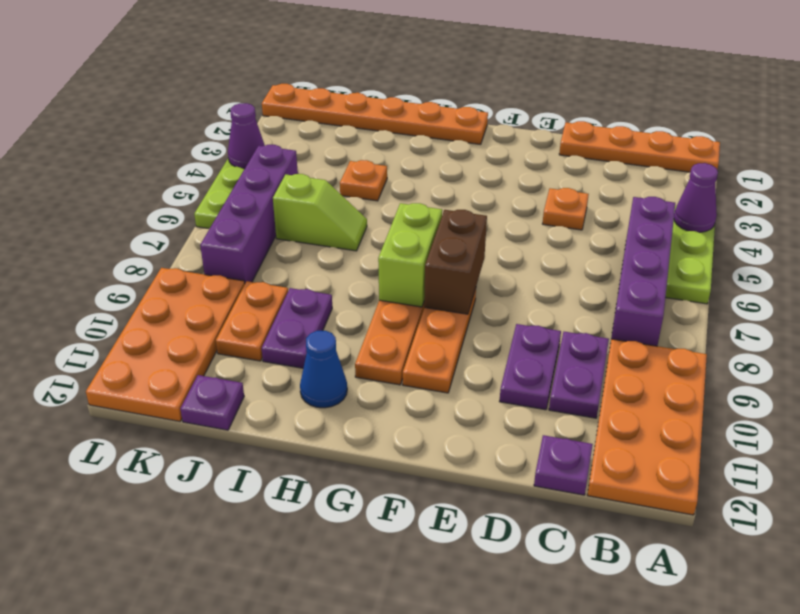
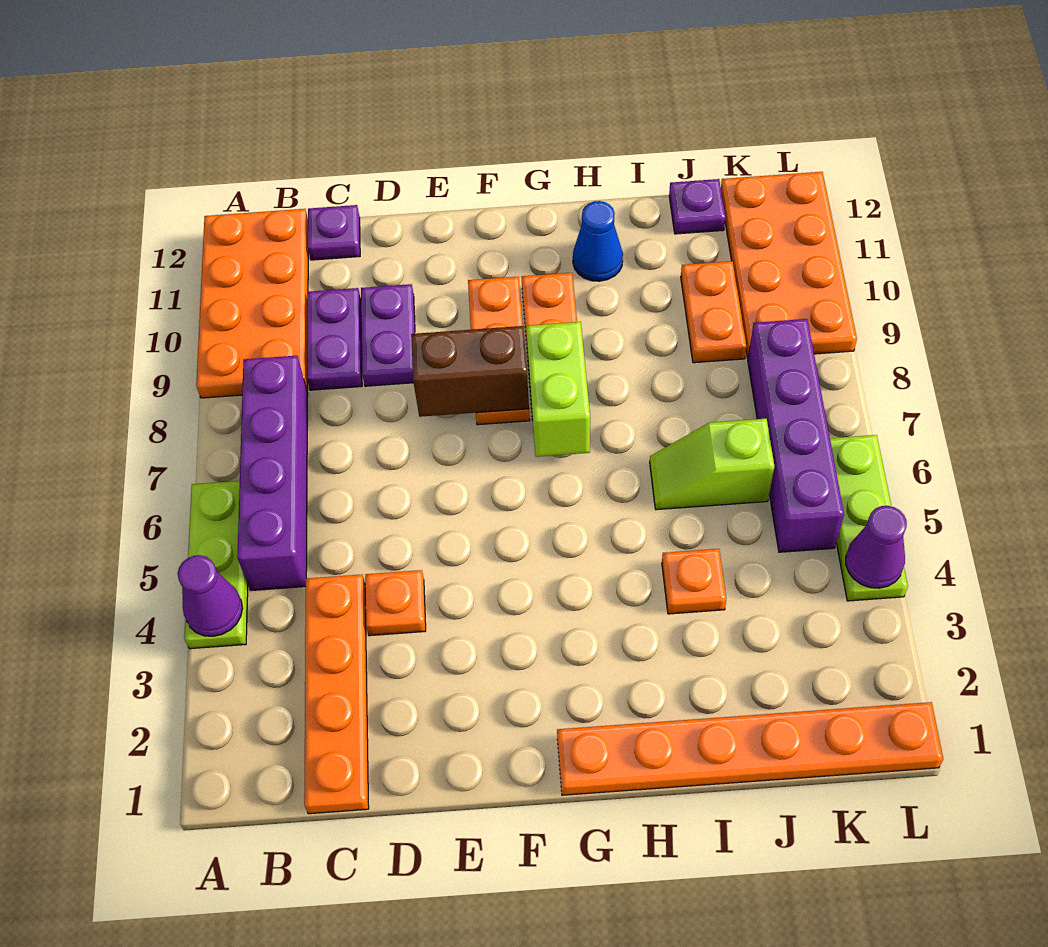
orange plate A1:D1 level 1 -> orange plate C1:C4 level 1
brown brick F7:F8 level 2 -> brown brick E8:F8 level 2
purple plate I9:I10 level 1 -> none

